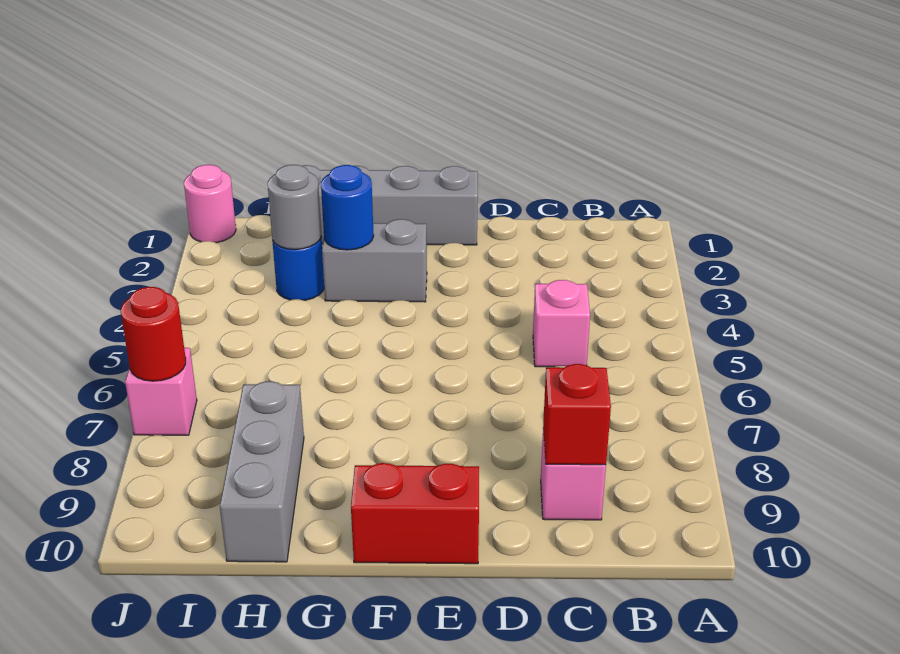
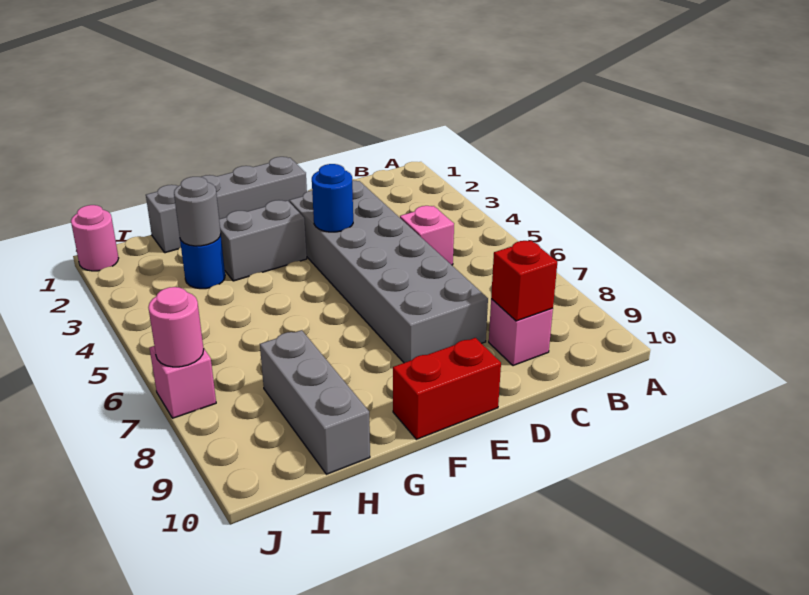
none -> grey brick D3:E8 level 1
blue round brick G3 level 2 -> blue round brick E4 level 2
red round brick J7 level 2 -> pink round brick J7 level 2

